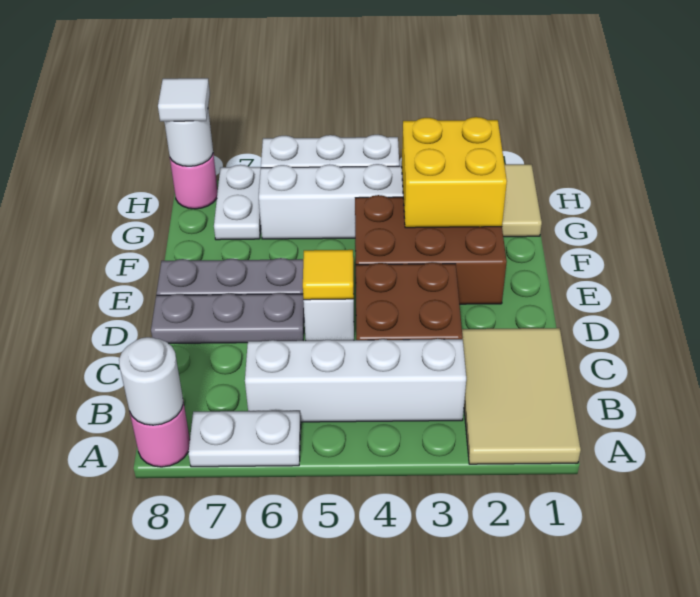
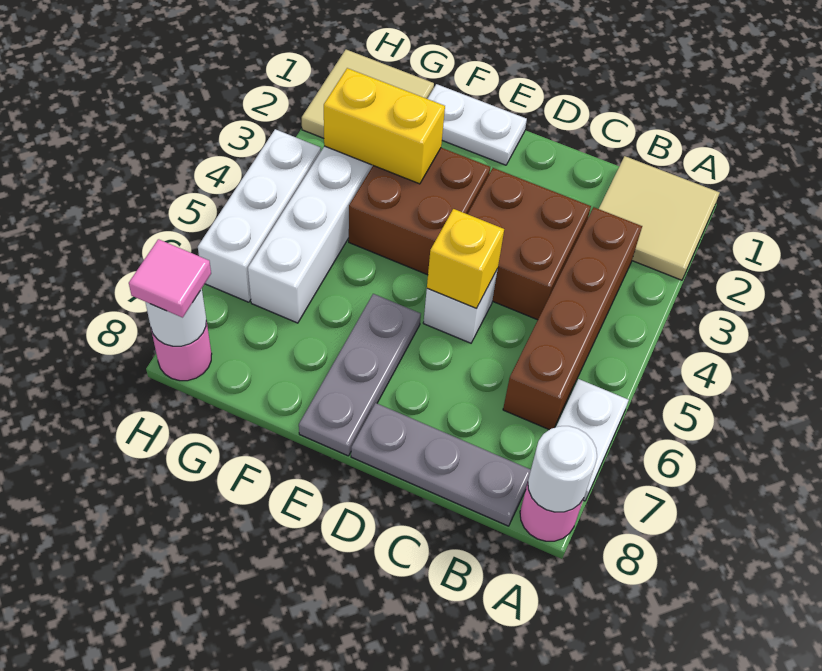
tan tile A1:C2 level 1 -> tan tile A1:B2 level 1
white brick B3:B6 level 1 -> brown brick B3:B6 level 1
yellow tile D5 level 2 -> yellow brick D5 level 2
grey plate D6:D8 level 1 -> grey plate B8:D8 level 1
brown brick E2:F4 level 1 -> brown brick E3:F4 level 1
yellow brick F2:G3 level 2 -> yellow brick F3:G3 level 2
white plate G7:H7 level 1 -> white plate E1:F1 level 1
white tile H8 level 3 -> pink tile H8 level 3

